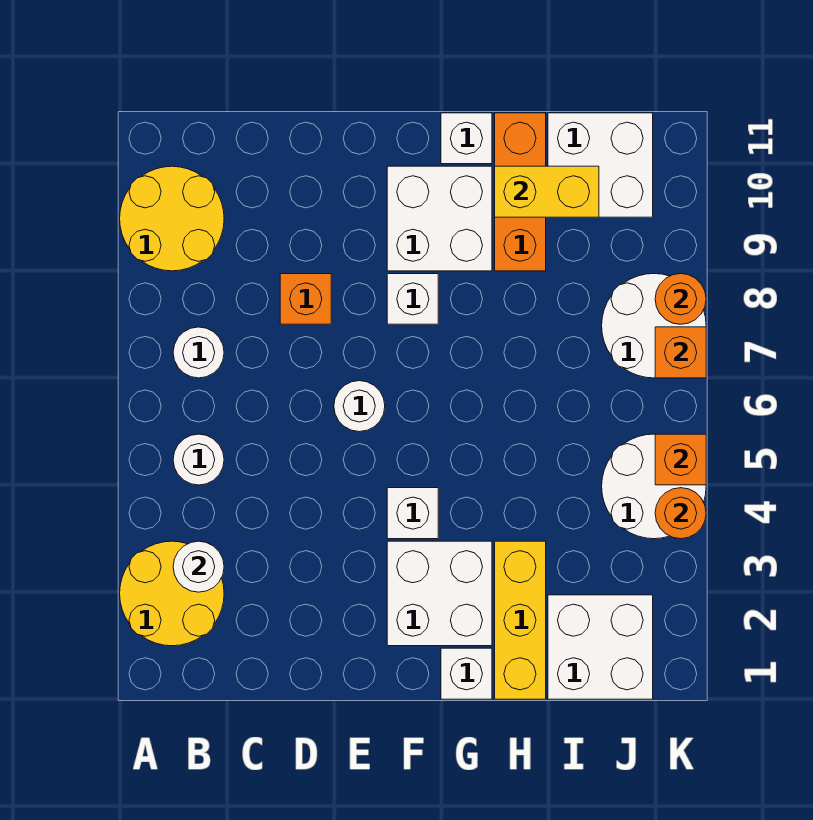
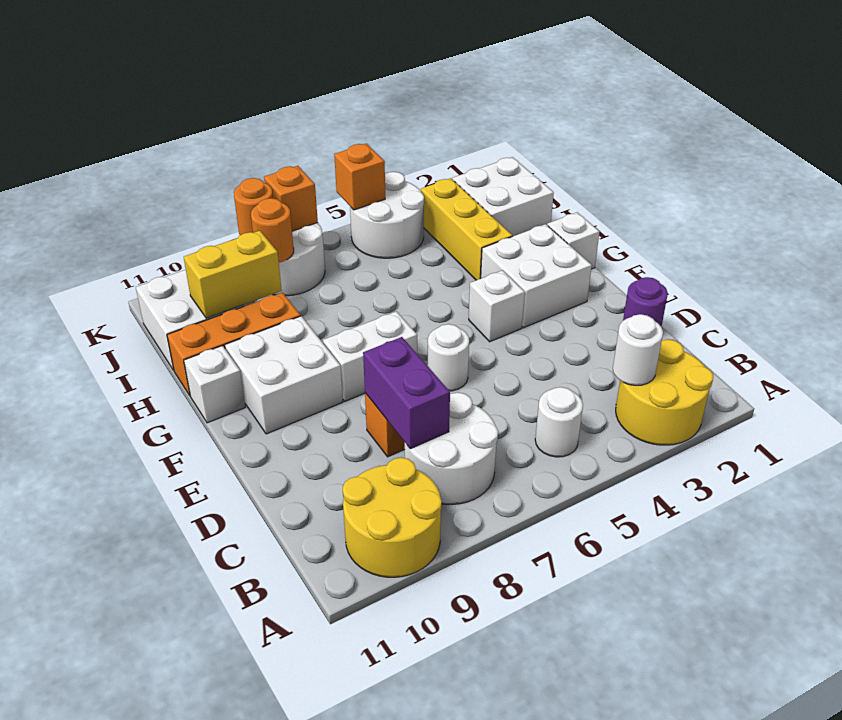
white round brick B7 level 1 -> white round brick B7:C8 level 1
none -> purple brick C8:D8 level 2
none -> purple round brick D1 level 1
white brick F8 level 1 -> white brick F7:F8 level 1
yellow brick H1:H3 level 1 -> yellow brick H3:J3 level 1
yellow brick H10:I10 level 2 -> yellow brick I9:I10 level 2
orange round brick K4 level 2 -> orange round brick J8 level 2

